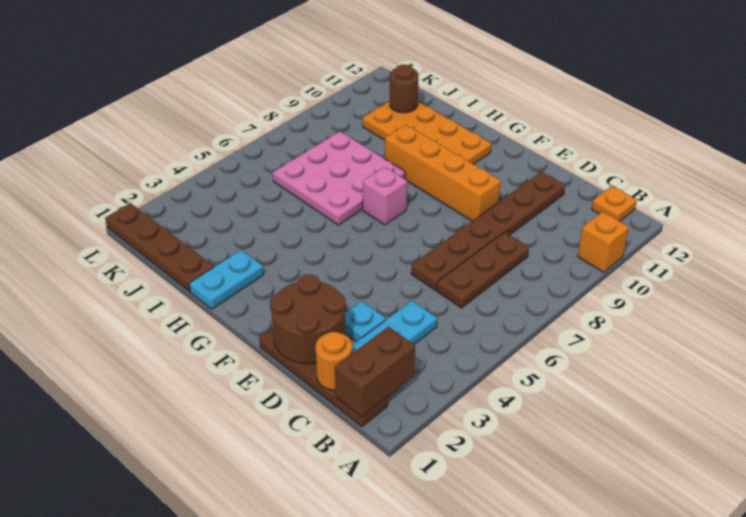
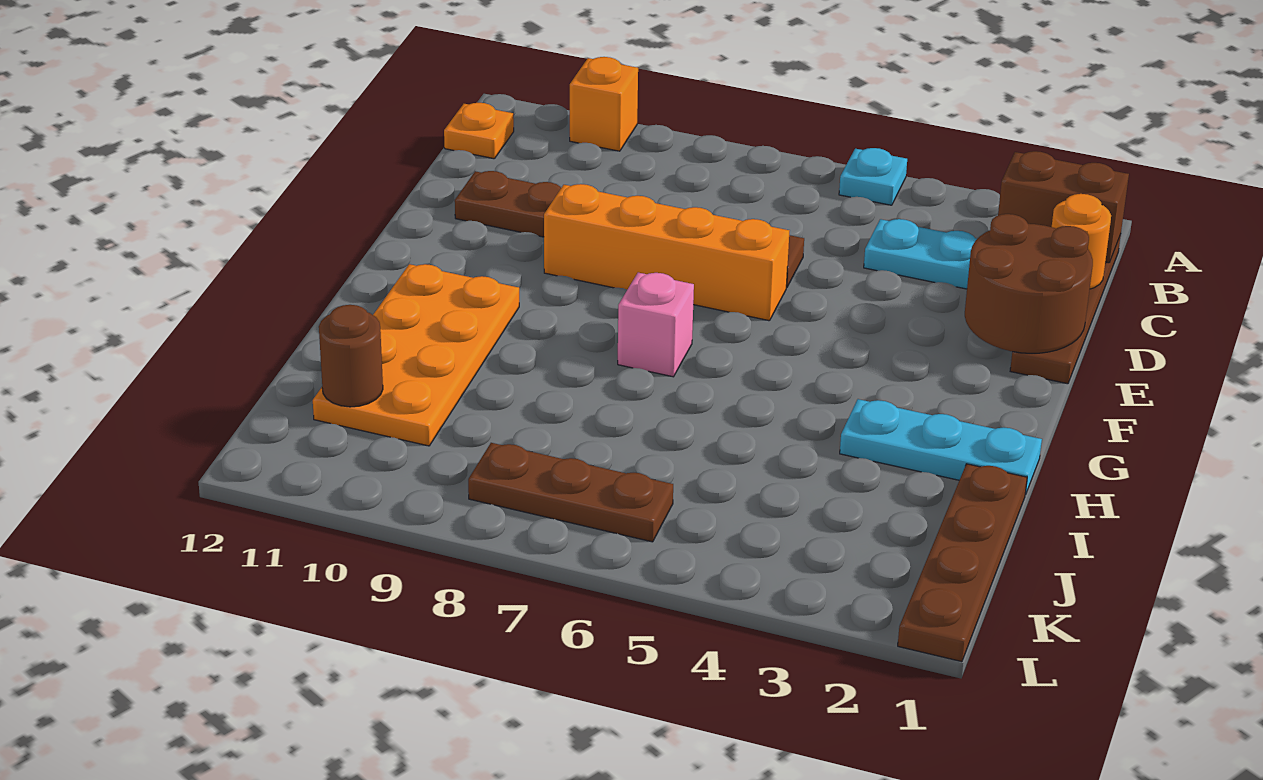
brown plate C6:C8 level 1 -> brown plate K6:K8 level 1
cyan plate D3 level 1 -> cyan plate A5 level 1
orange brick E9:H9 level 1 -> orange brick E6:E9 level 1
cyan plate H1:H2 level 1 -> cyan plate H1:H3 level 1
pink plate H6:J8 level 1 -> none

